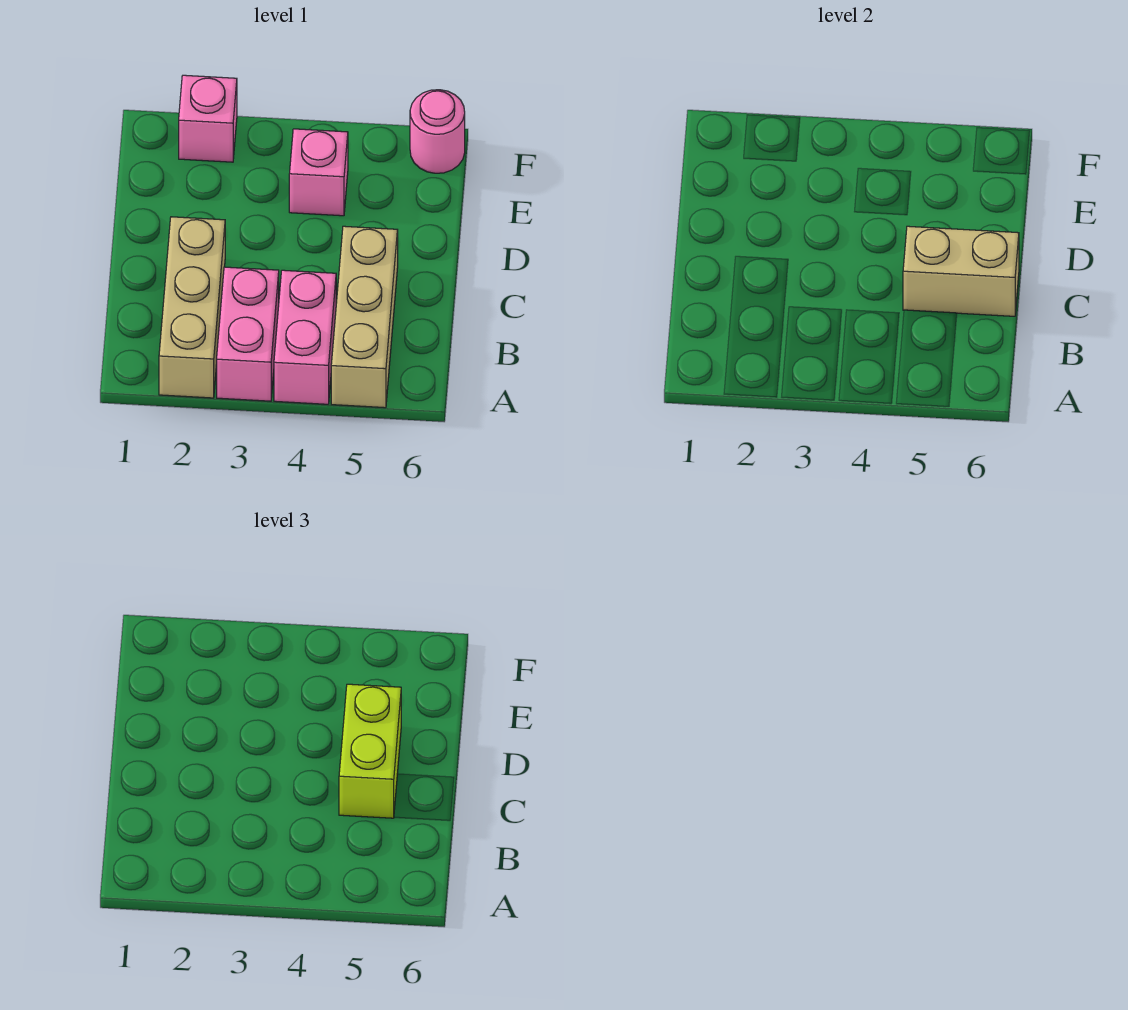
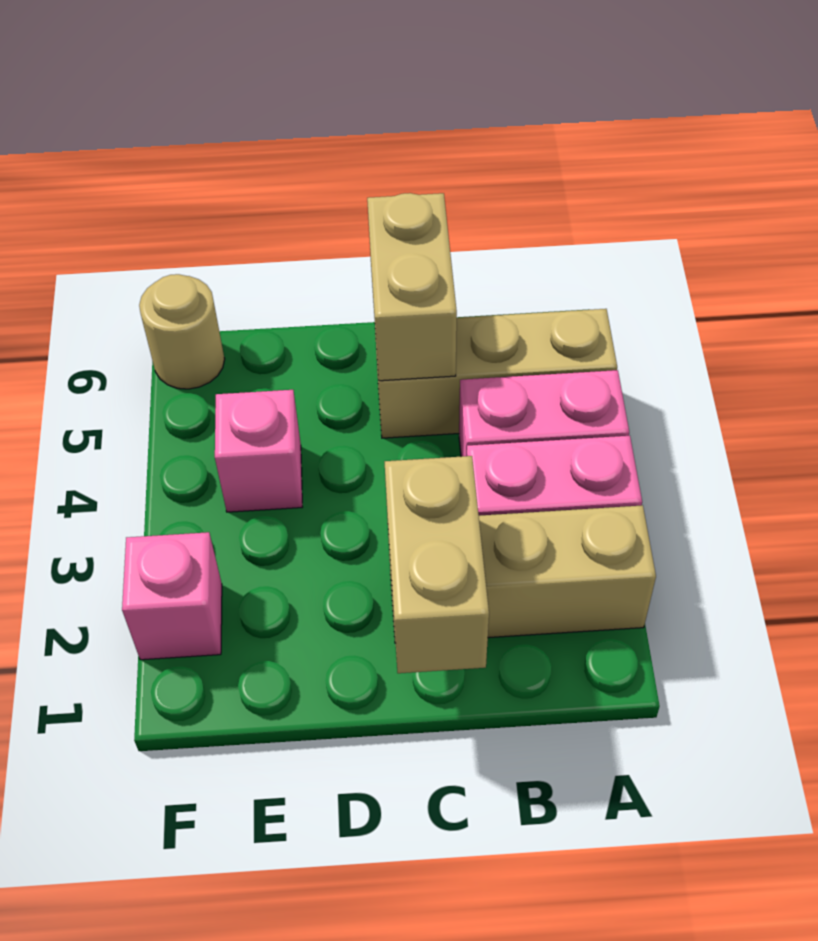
none -> tan brick C1:C2 level 2
lime brick C5:D5 level 3 -> none
pink round brick F6 level 1 -> tan round brick F6 level 1

